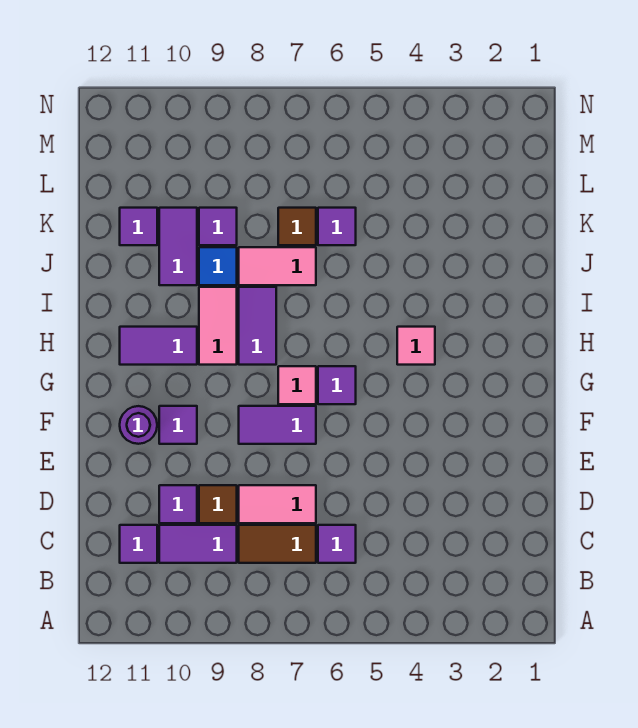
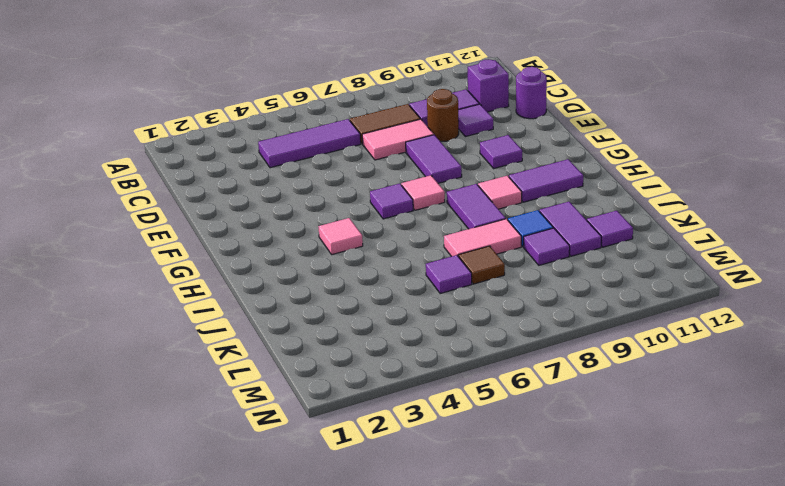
purple tile C6 level 1 -> purple tile C4:C6 level 1
purple tile C11 level 1 -> purple brick C11 level 1
brown tile D9 level 1 -> brown round brick D9 level 1
purple tile F7:F8 level 1 -> purple tile E8:F8 level 1
purple round brick F11 level 1 -> purple round brick D12 level 1
pink tile H9:I9 level 1 -> pink tile H9 level 1

